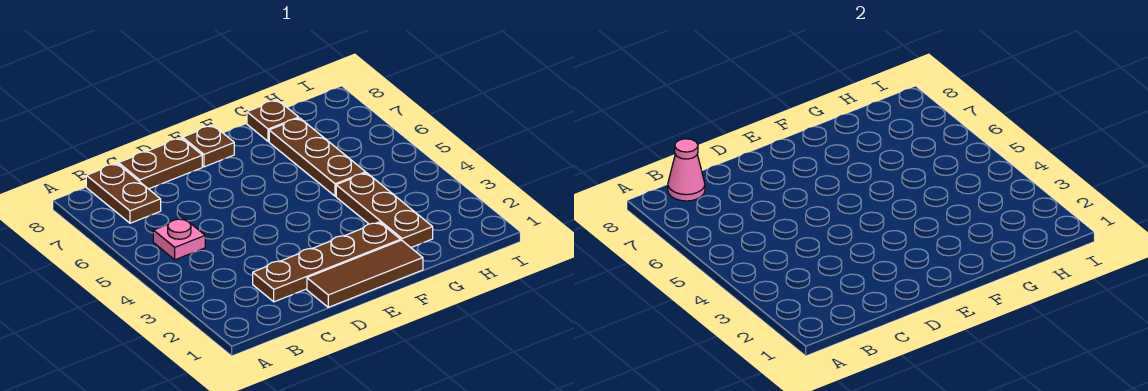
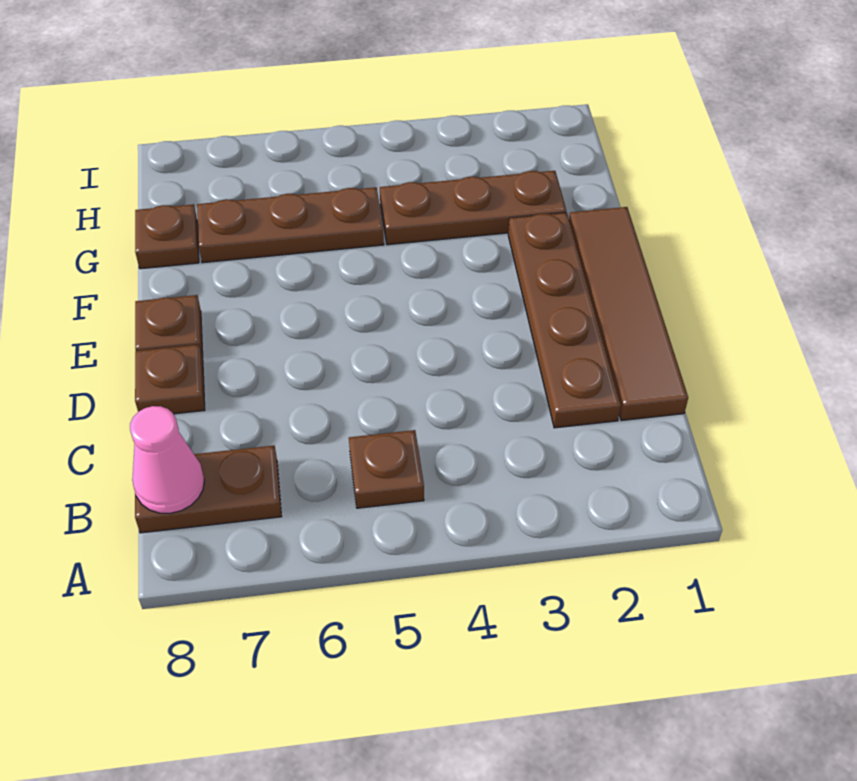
pink plate B5 level 1 -> brown plate B5 level 1
brown plate C8:D8 level 1 -> brown plate D8 level 1
brown tile D1:F1 level 1 -> brown tile C1:F1 level 1

